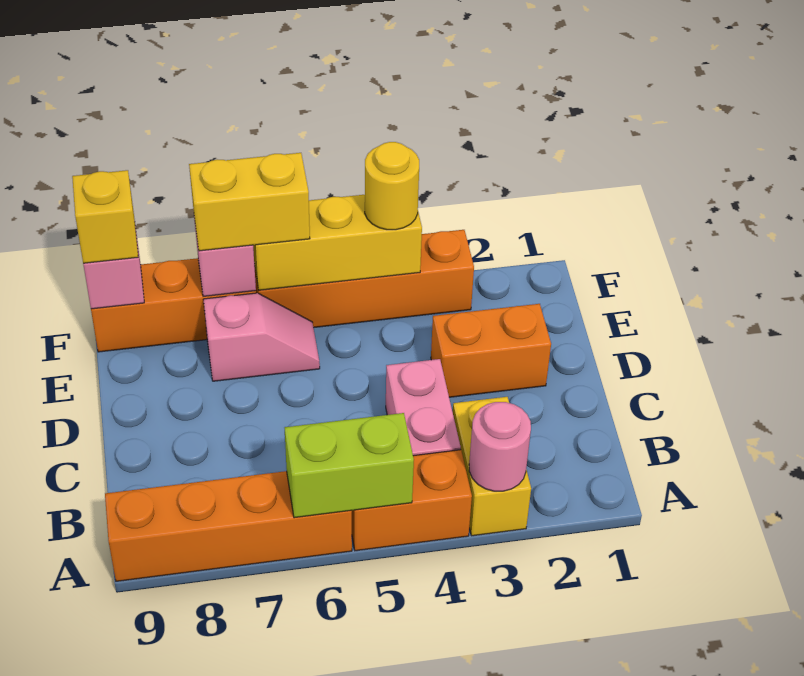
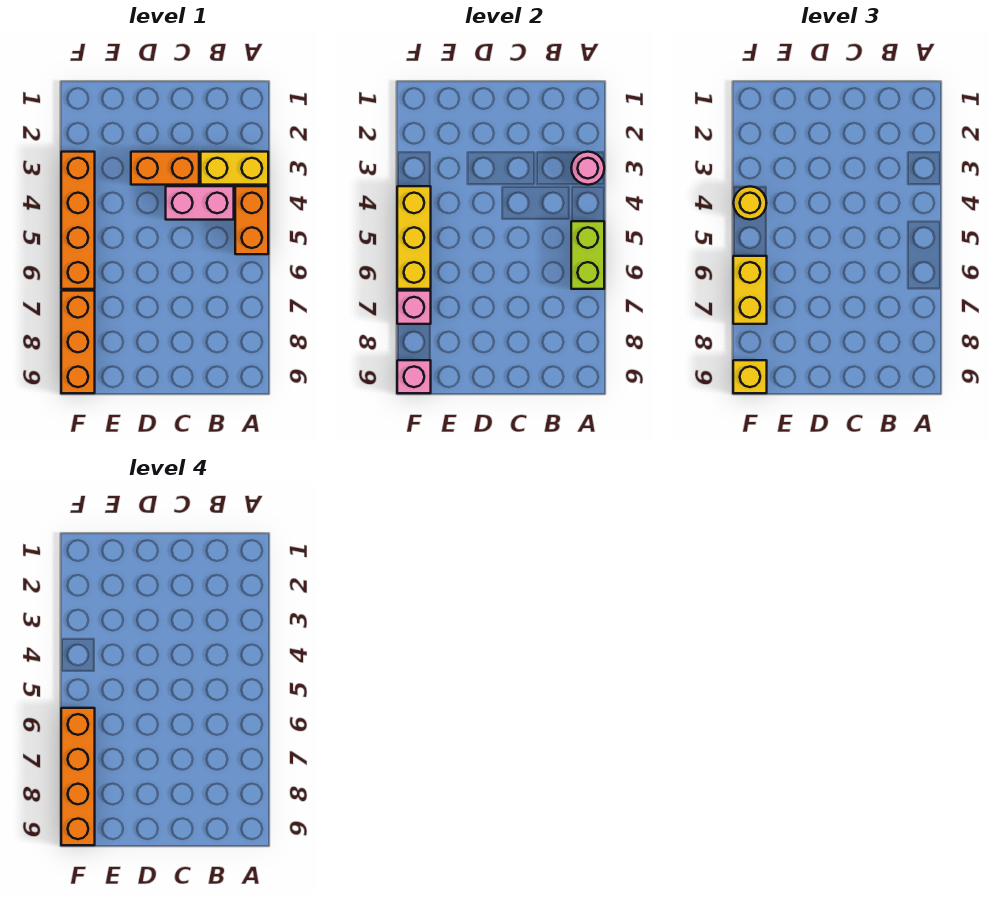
orange brick A6:A9 level 1 -> orange brick F6:F9 level 4
orange brick D2:D3 level 1 -> orange brick C3:D3 level 1
pink slope E6:E7 level 1 top 7 -> none

